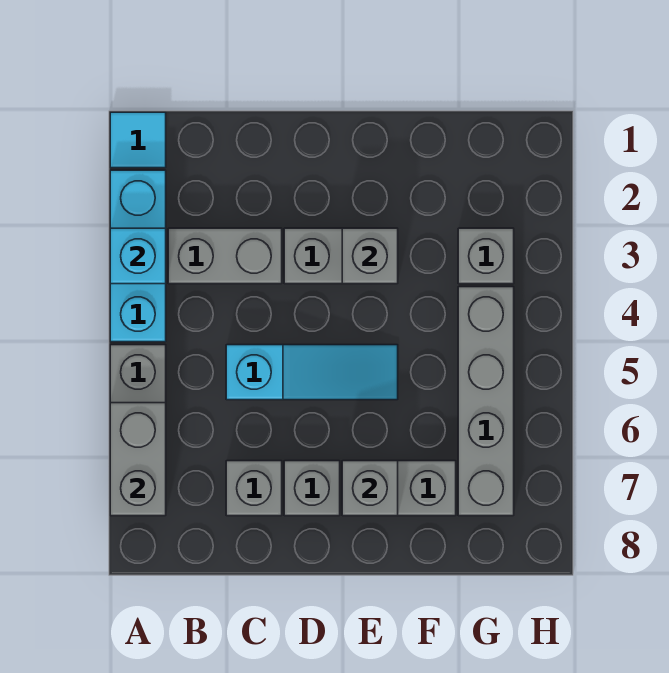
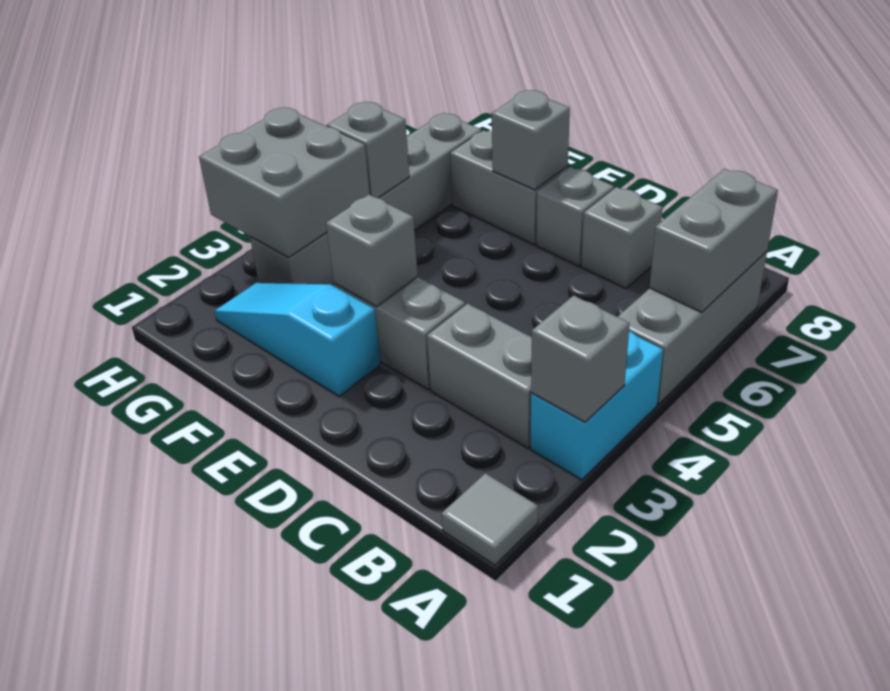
cyan tile A1 level 1 -> grey tile A1 level 1
cyan brick A2:A4 level 1 -> cyan brick A3:A4 level 1
cyan brick A3 level 2 -> grey brick A3 level 2
cyan slope C5:E5 level 1 top C -> cyan slope E2:G2 level 1 top E
none -> grey brick G3:H4 level 2
none -> grey brick G5 level 2

